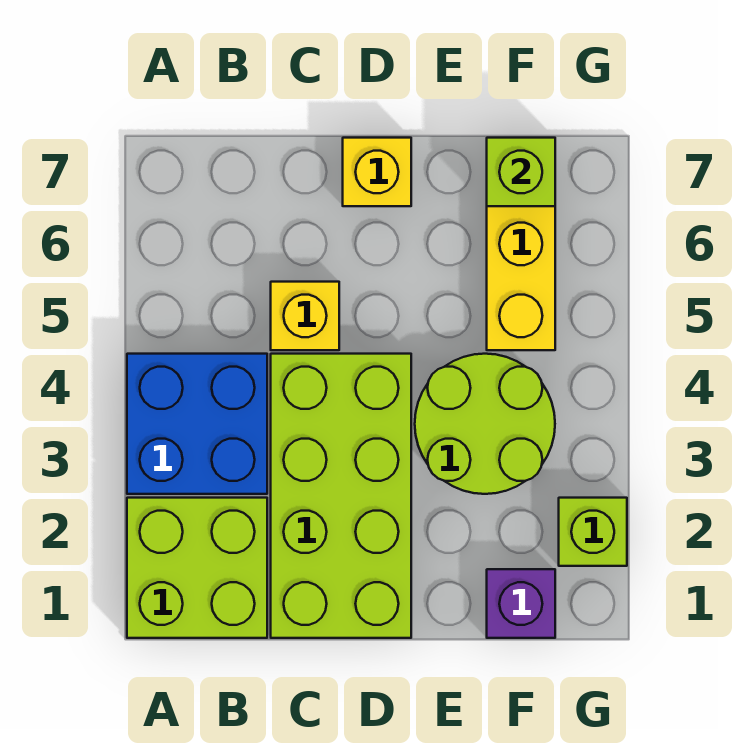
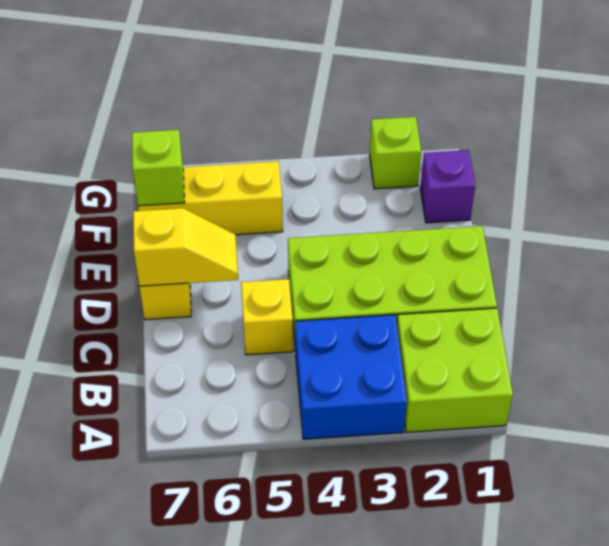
none -> yellow slope D6:D7 level 2 top 7
lime round brick E3:F4 level 1 -> none

